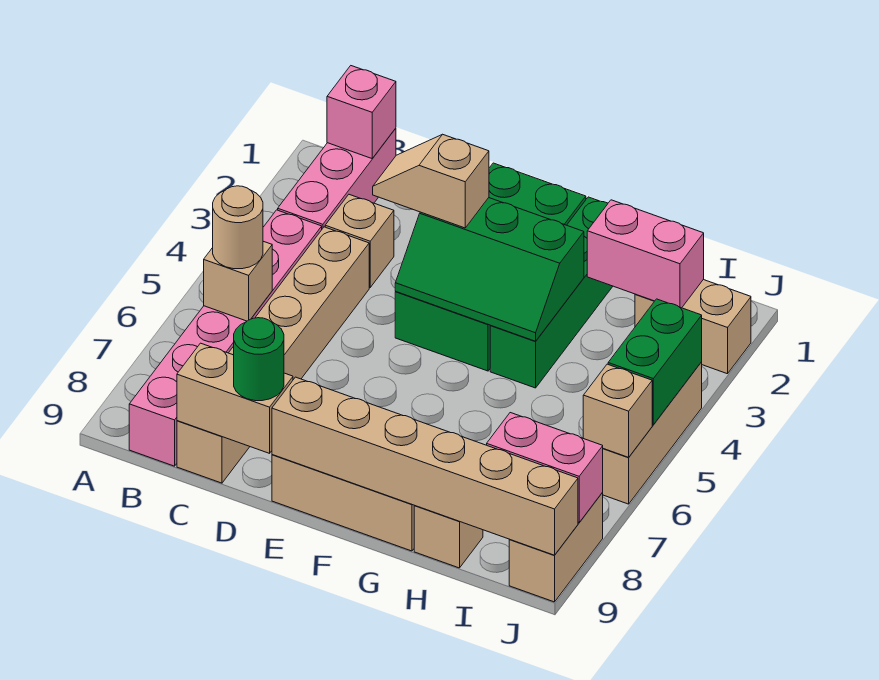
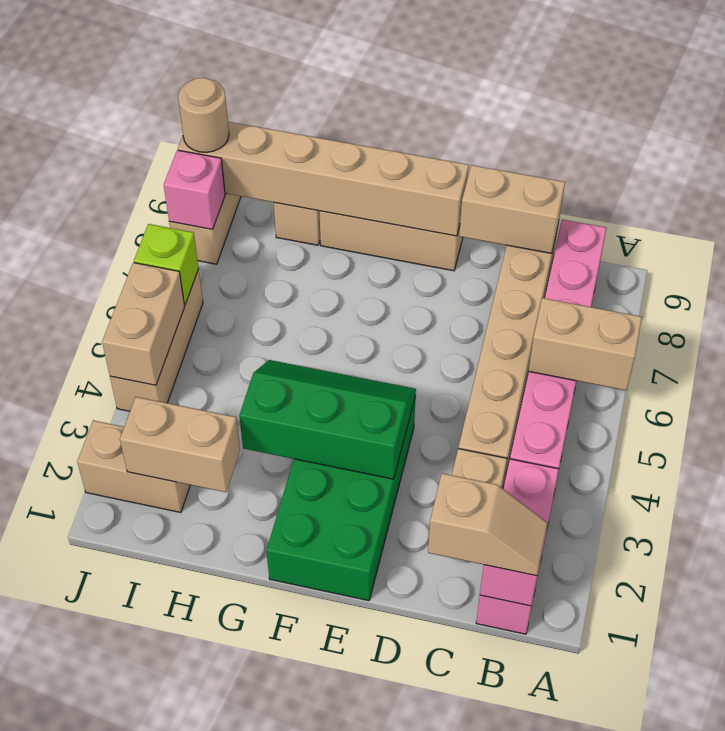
tan brick B6 level 2 -> tan brick A6:B6 level 2
tan round brick B6 level 3 -> tan round brick J9 level 3
tan slope D3:E3 level 3 top E -> tan slope B1:C1 level 3 top C
green round brick D9 level 3 -> none
green brick G1:G4 level 1 -> none
pink brick H2:I2 level 2 -> tan brick H2:I2 level 2
pink brick I8:J8 level 2 -> pink brick J8 level 2
green brick J4:J5 level 2 -> tan brick J4:J5 level 2
tan brick J6 level 2 -> lime brick J6 level 2

